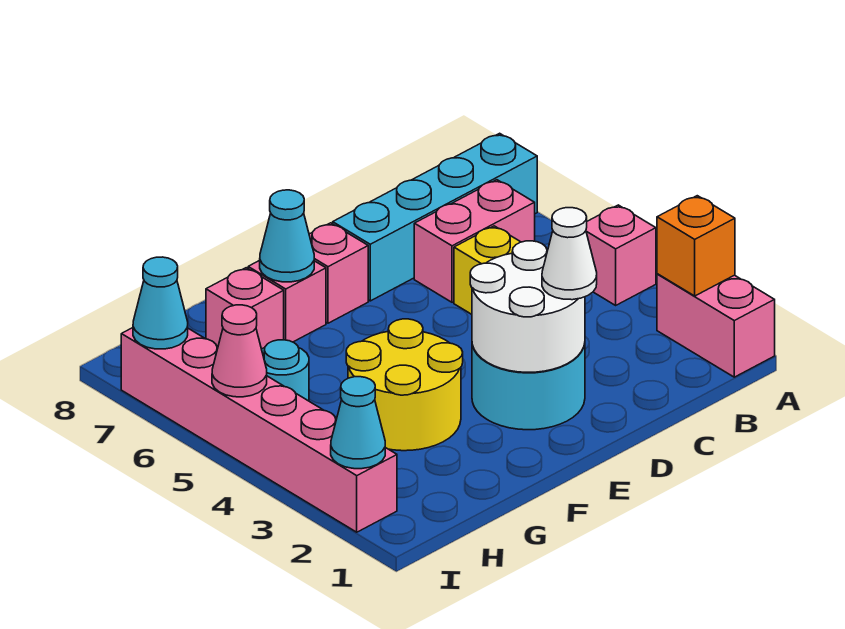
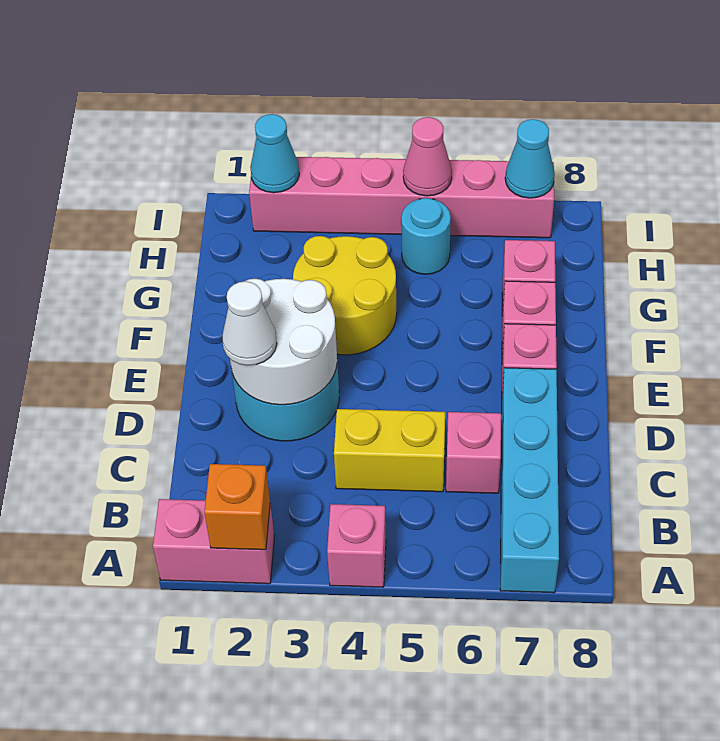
pink brick B6:C6 level 1 -> pink brick C6 level 1
cyan cone F7 level 2 -> none

